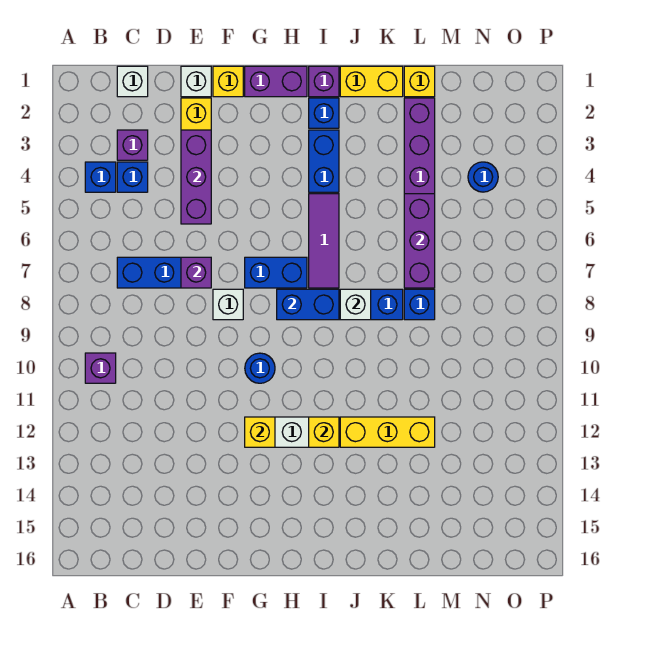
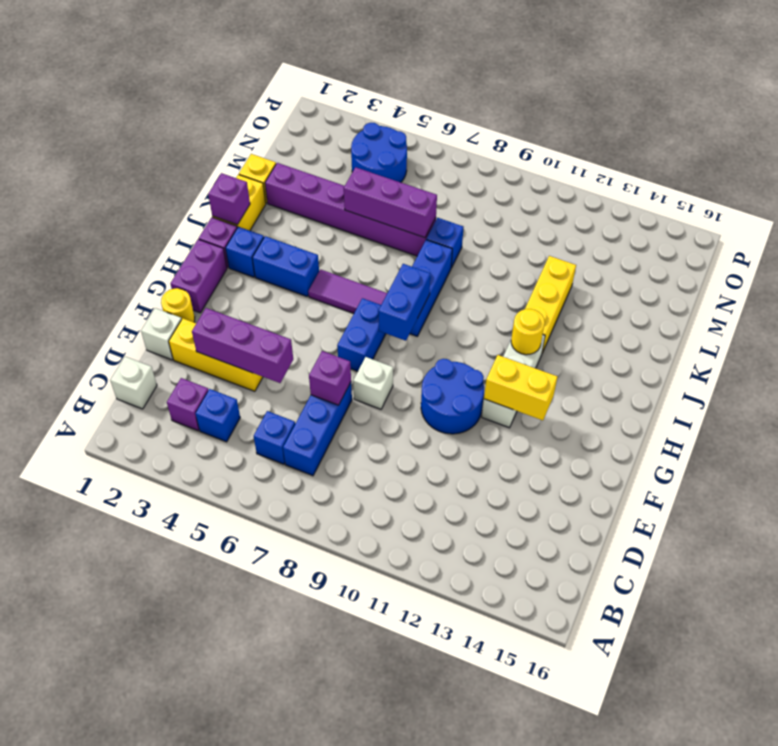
blue brick B4 level 1 -> blue brick C6 level 1
purple brick B10 level 1 -> purple brick J1 level 2
yellow brick F1 level 1 -> yellow round brick F1 level 1
blue round brick G10 level 1 -> blue round brick F10:G11 level 1
yellow brick G12 level 2 -> yellow brick G12:G13 level 2
yellow brick I12 level 2 -> yellow round brick I12 level 2
white brick J8 level 2 -> none
blue round brick N4 level 1 -> blue round brick N4:O5 level 1

